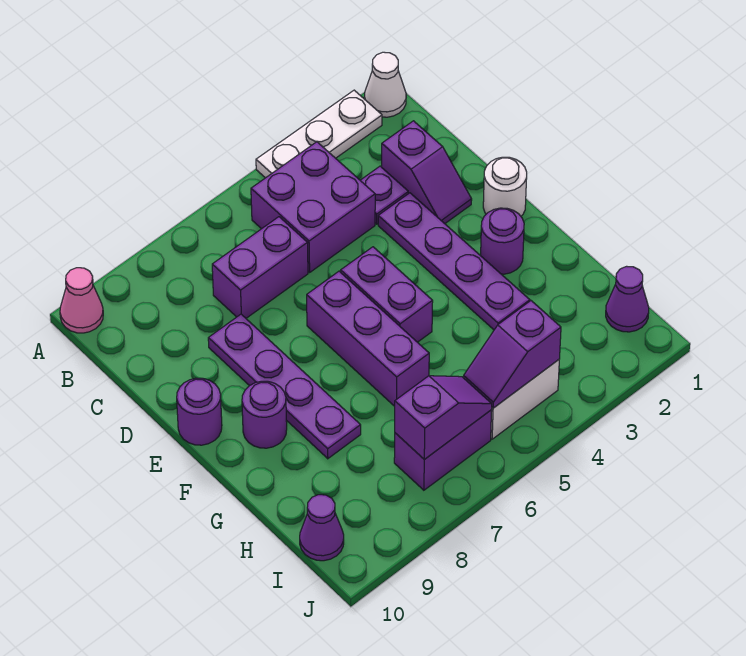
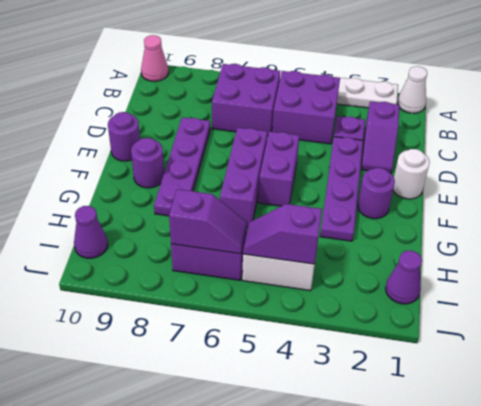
purple brick C6:C7 level 1 -> purple brick B6:C7 level 1

